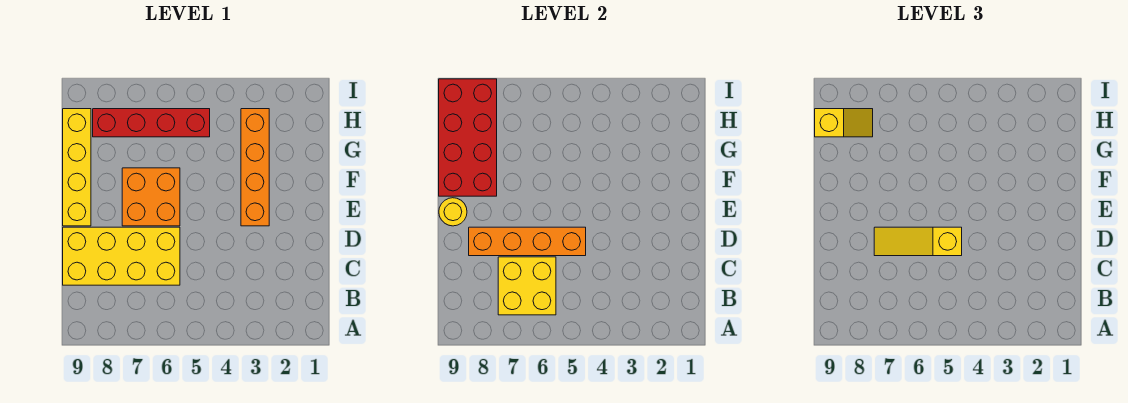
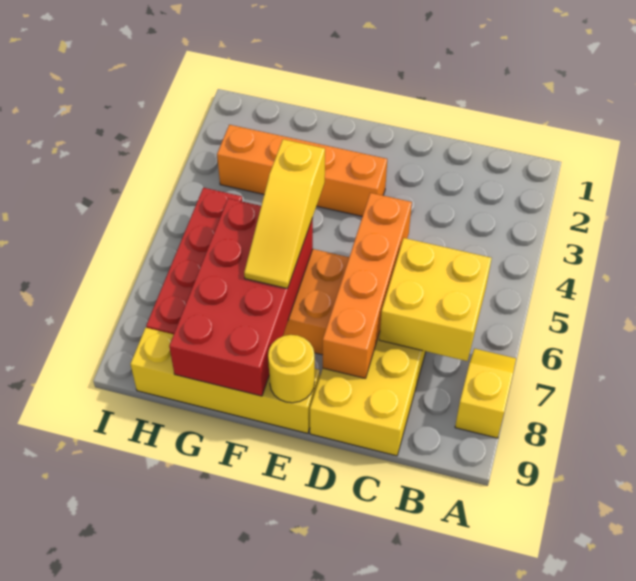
yellow slope D5:D7 level 3 top 5 -> yellow slope F5:F7 level 3 top 5
red brick F8:I9 level 2 -> red brick F6:G9 level 2
yellow slope H8:H9 level 3 top 9 -> yellow slope A7:A8 level 1 top 8

